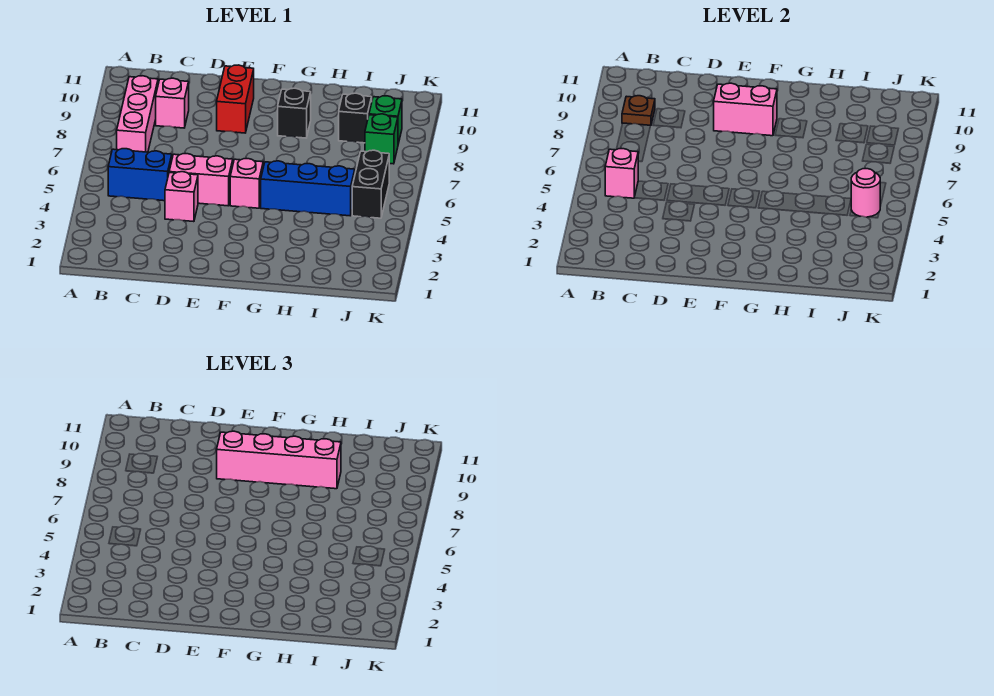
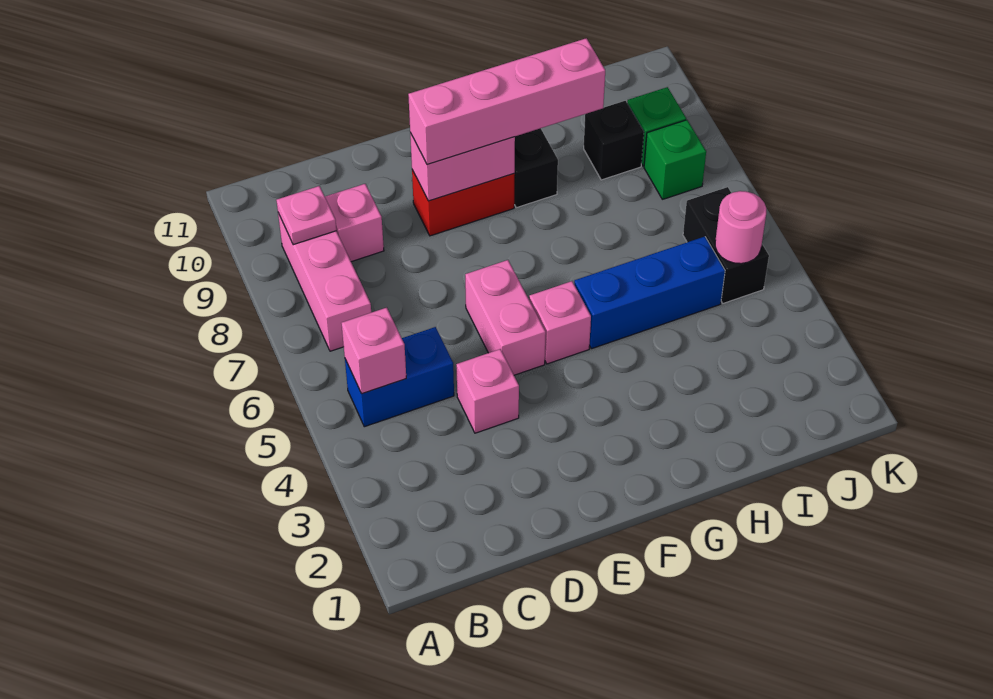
brown plate B9 level 2 -> pink plate B9 level 2
pink brick D5:E5 level 1 -> pink brick E5:E6 level 1
red brick E9:E10 level 1 -> red brick E9:F9 level 1

